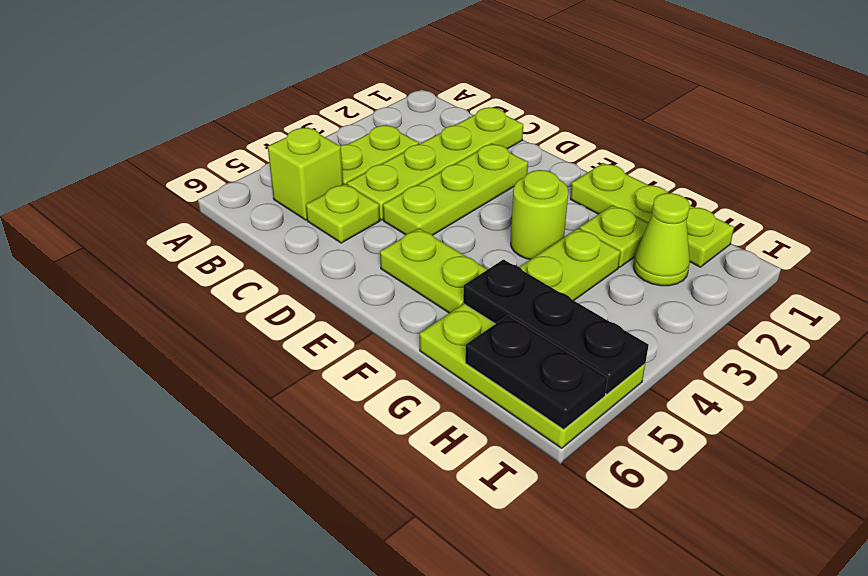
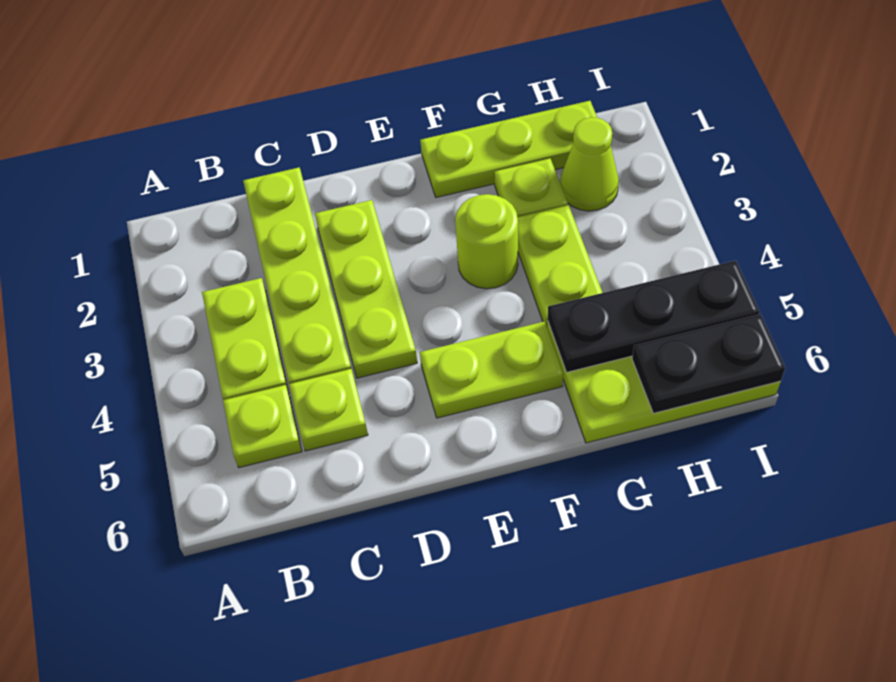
lime brick B5 level 1 -> lime plate B5 level 1

